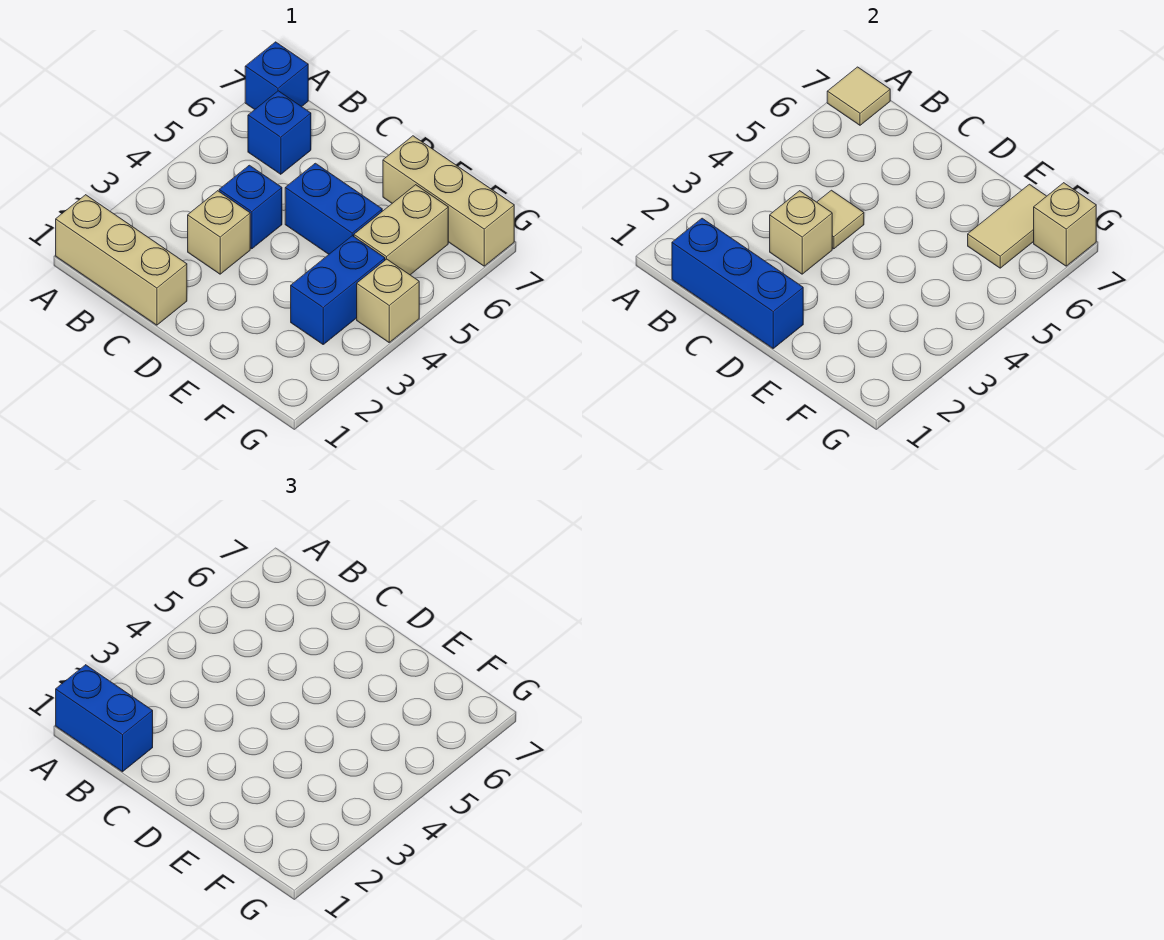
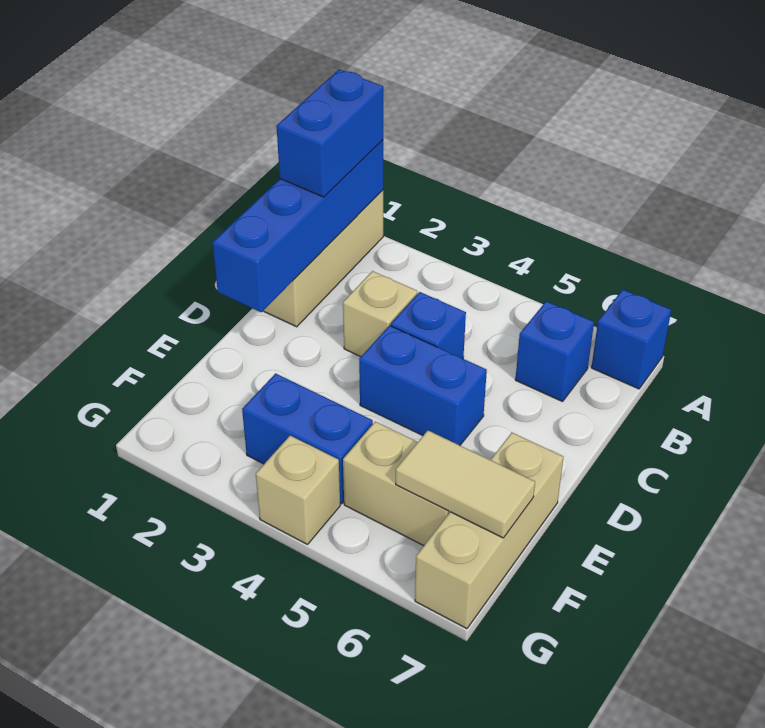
tan tile A7 level 2 -> none
blue brick B1:D1 level 2 -> blue brick A1:D1 level 2
tan brick C3 level 2 -> none
tan tile C4 level 2 -> none
blue brick D5:E5 level 1 -> blue brick D4:D5 level 1
tan brick G7 level 2 -> none

